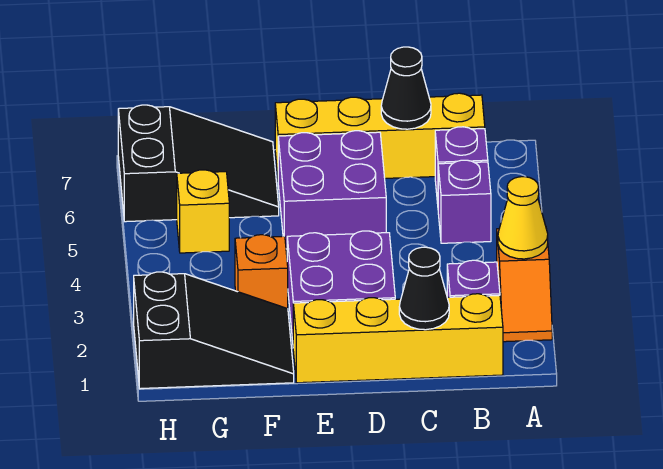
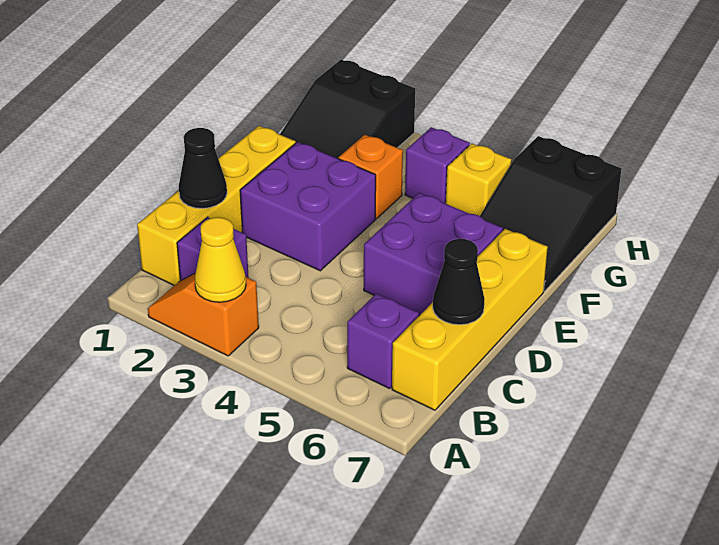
purple brick B5 level 1 -> purple brick G4 level 1

